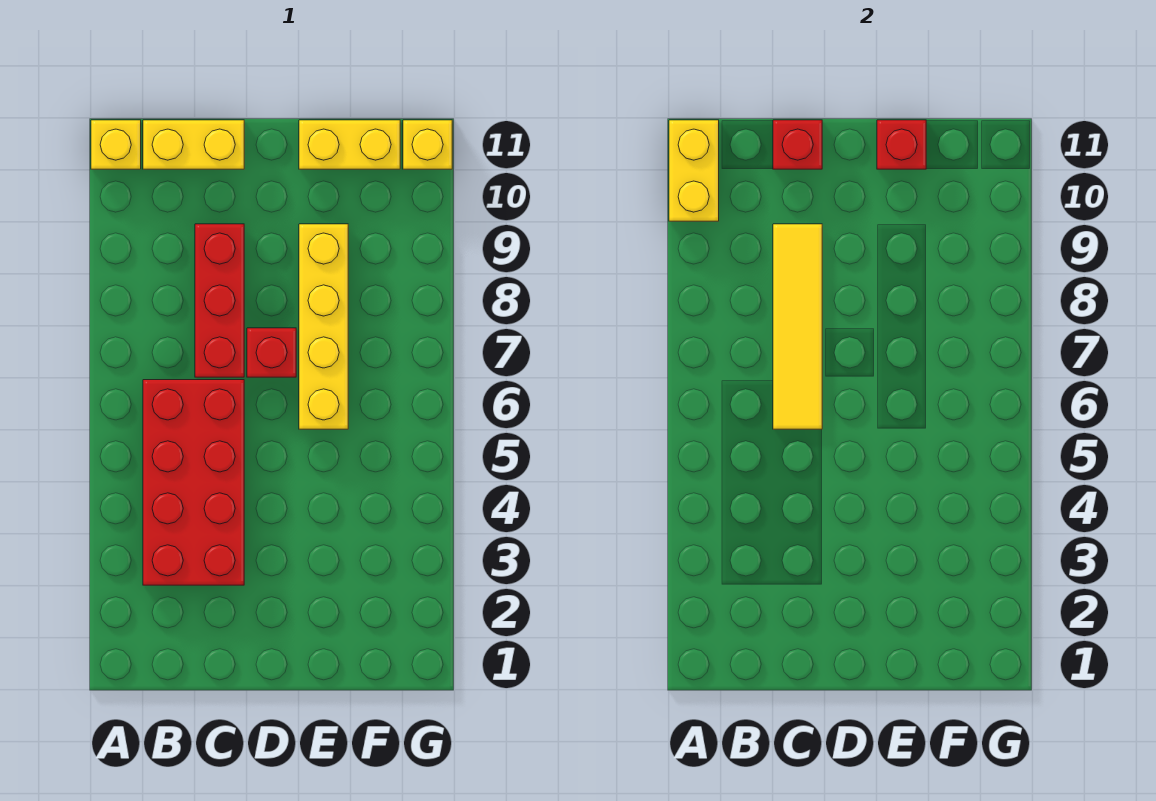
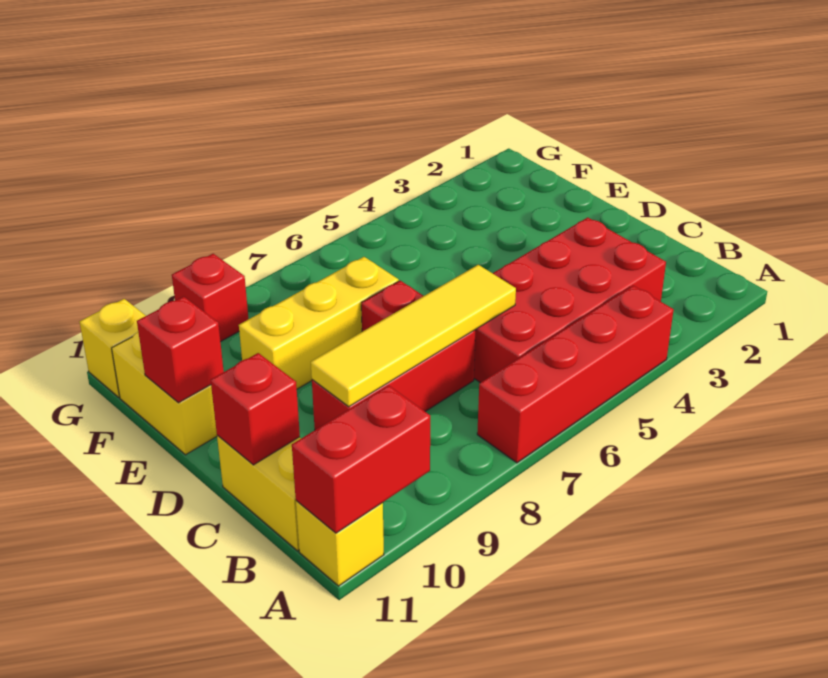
none -> red brick A4:A7 level 1
yellow brick A10:A11 level 2 -> red brick A10:A11 level 2
yellow brick E6:E9 level 1 -> yellow brick E7:E9 level 1
none -> red brick G9 level 1

